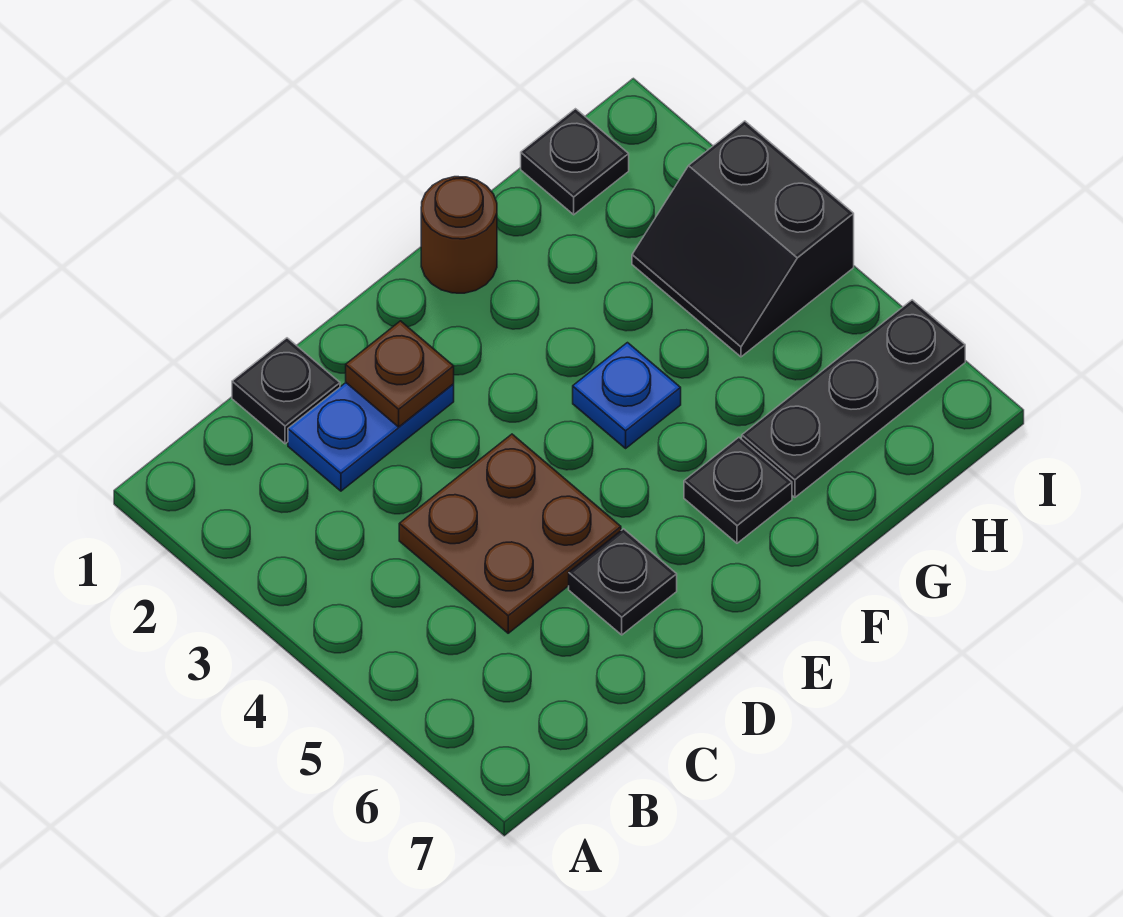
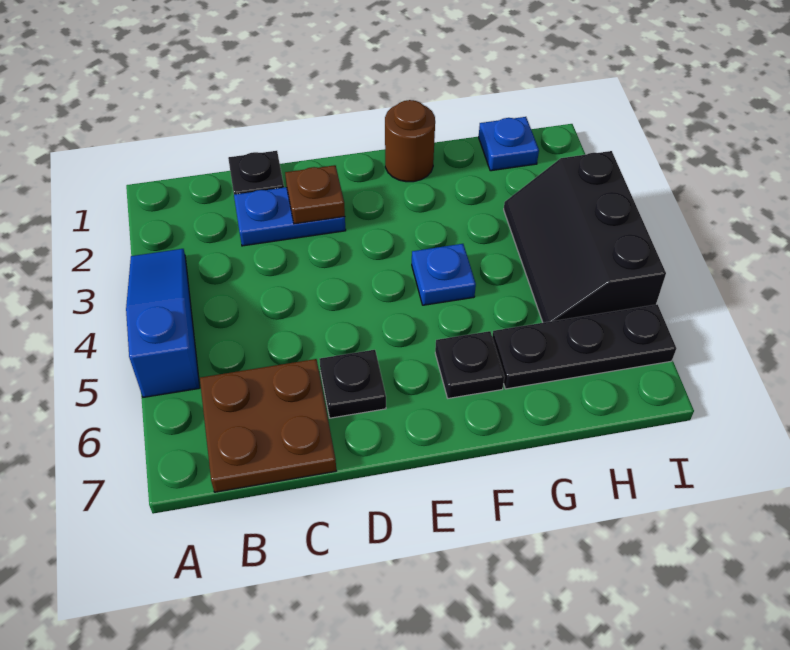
none -> blue slope A3:A5 level 1 top 5
brown plate C4:D5 level 1 -> brown plate B6:C7 level 1
black plate H1 level 1 -> blue plate H1 level 1
black slope H3:I4 level 1 top I -> black slope H3:I5 level 1 top I

